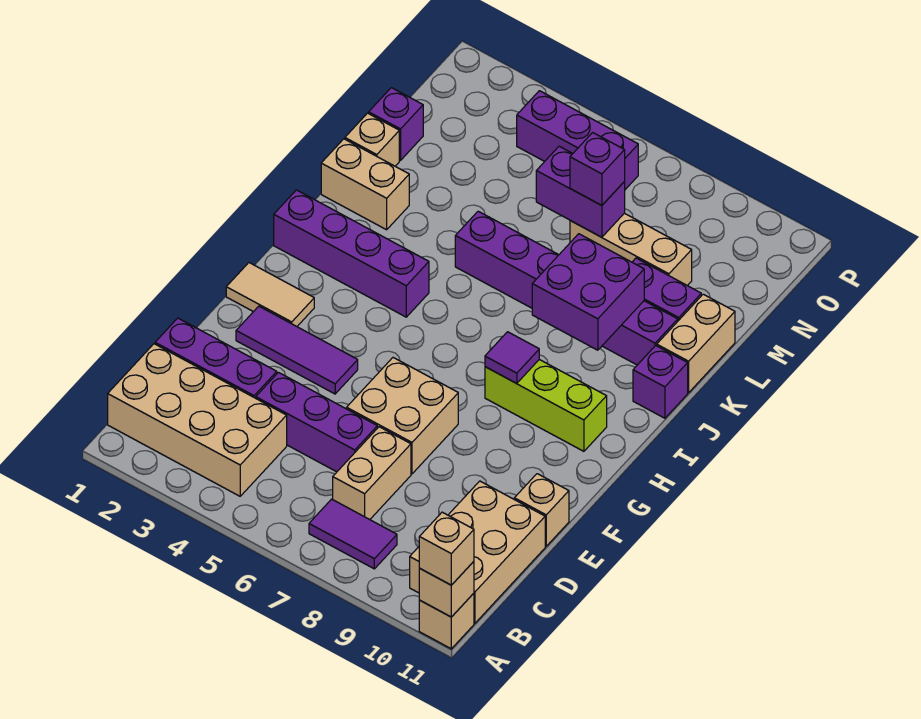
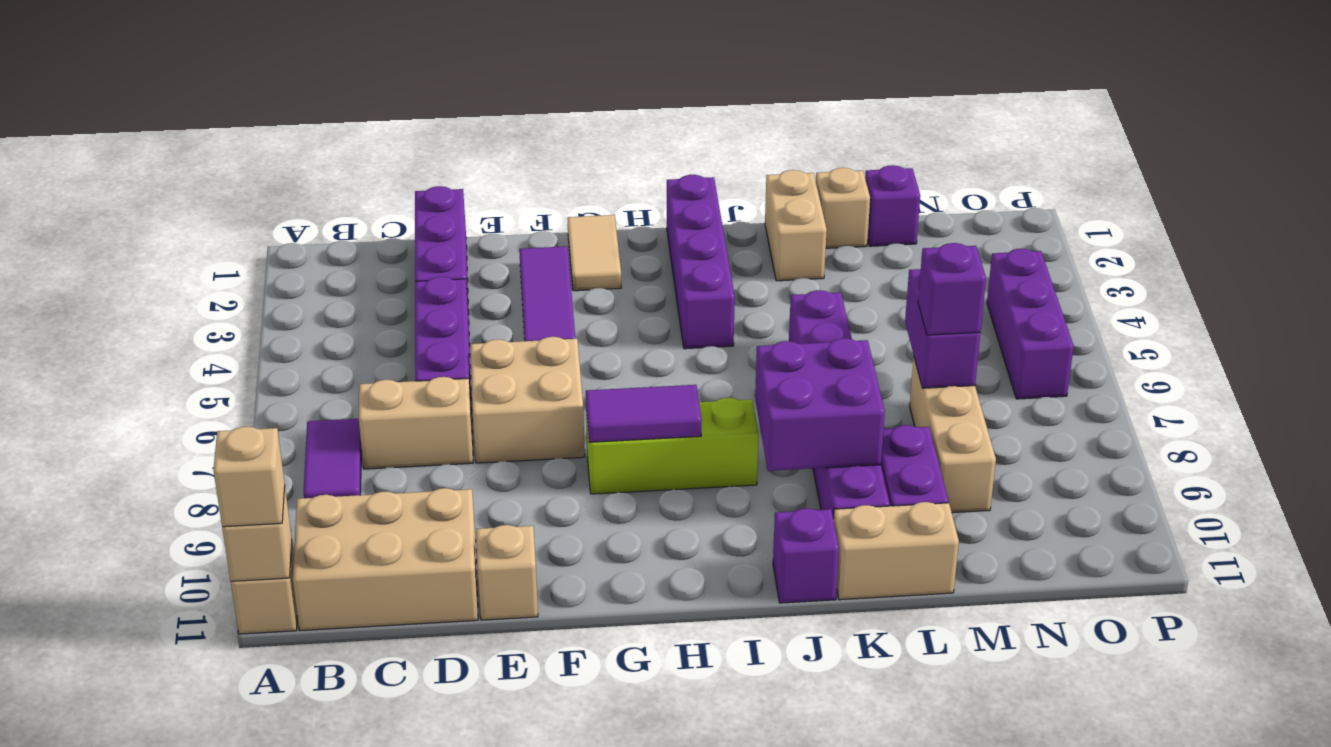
tan brick B1:C4 level 1 -> none
lime brick H8:H10 level 1 -> lime brick G8:I8 level 1
purple tile H8 level 2 -> purple tile G8:H8 level 2

